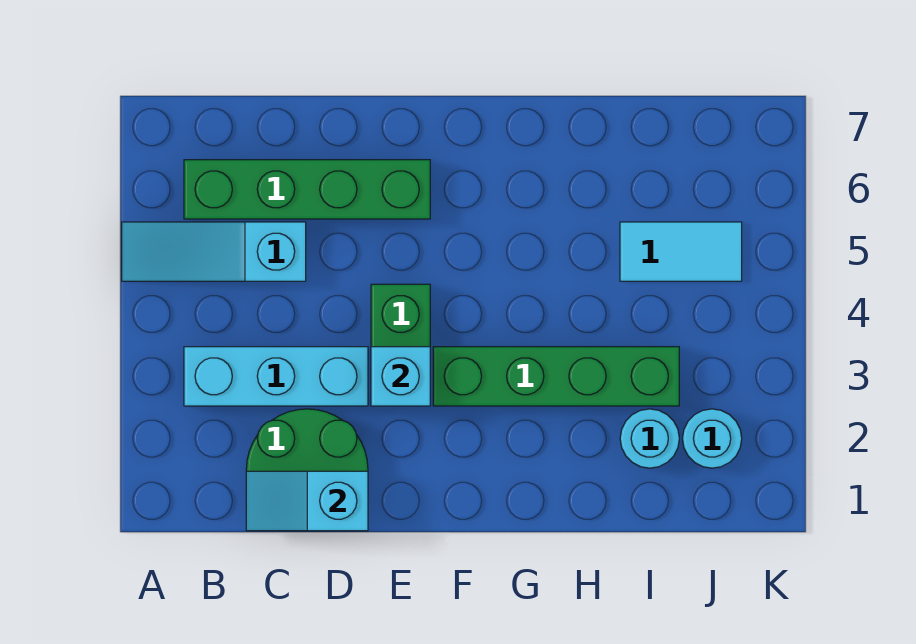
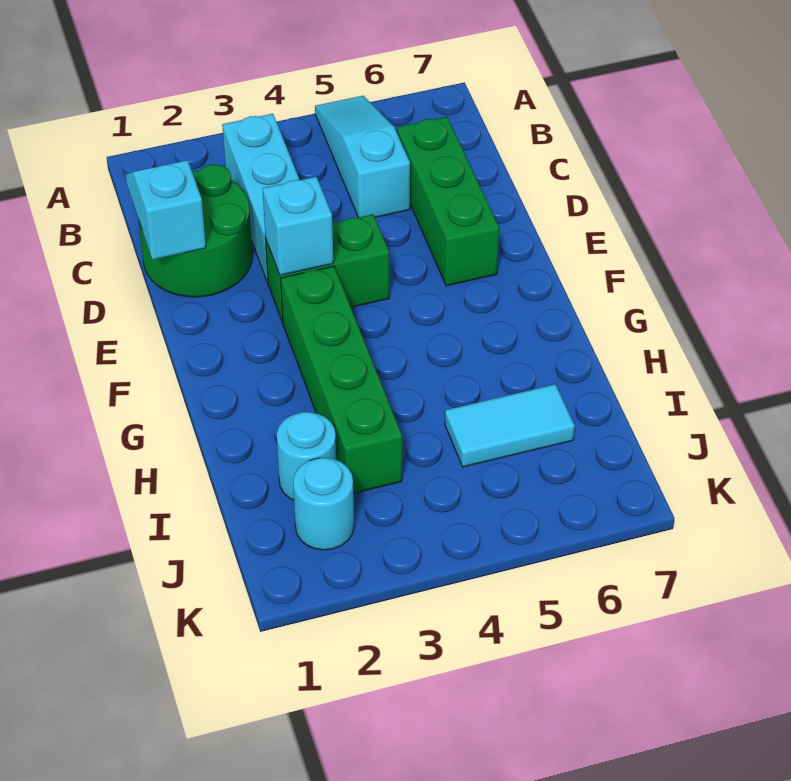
green brick B6:E6 level 1 -> green brick C6:E6 level 1
cyan tile I5:J5 level 1 -> cyan tile I5:I6 level 1

